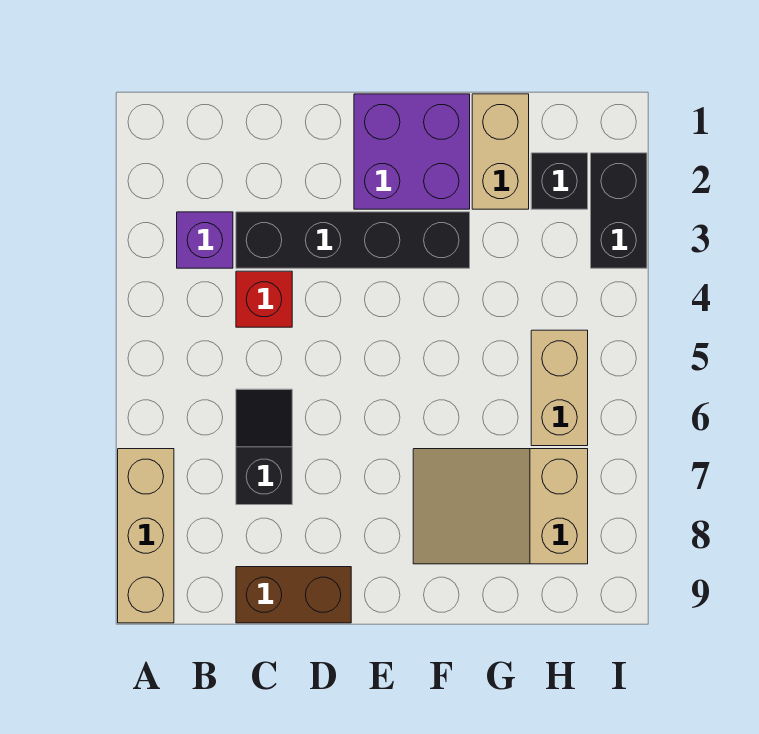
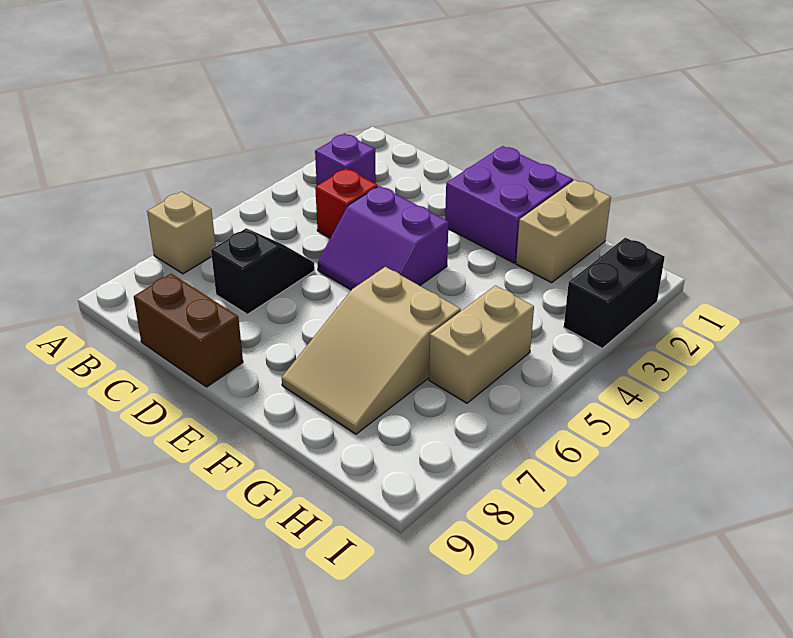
tan brick A7:A9 level 1 -> tan brick A7 level 1
black brick C3:F3 level 1 -> none
none -> purple slope D4:E5 level 1 top 4
tan slope F7:H8 level 1 top H -> tan slope F6:G8 level 1 top 6
black brick H2 level 1 -> none

